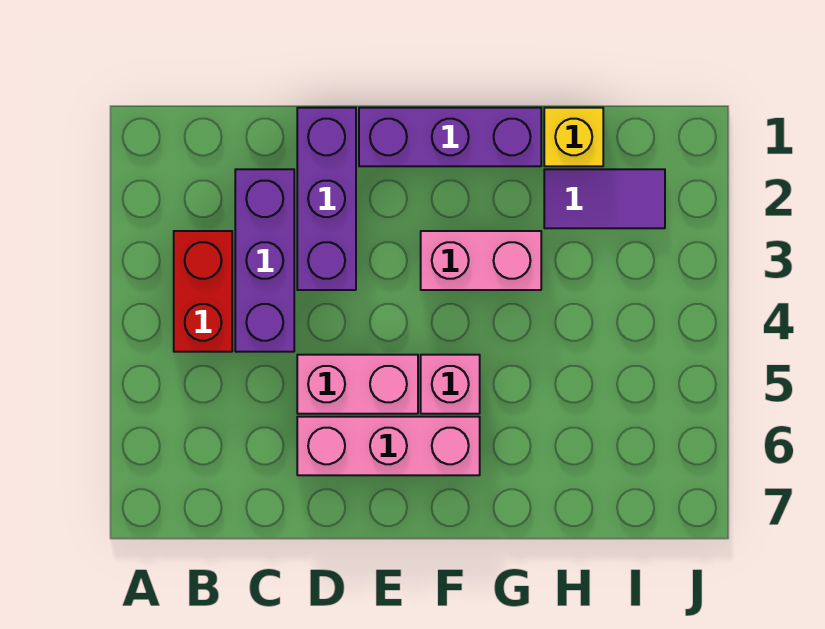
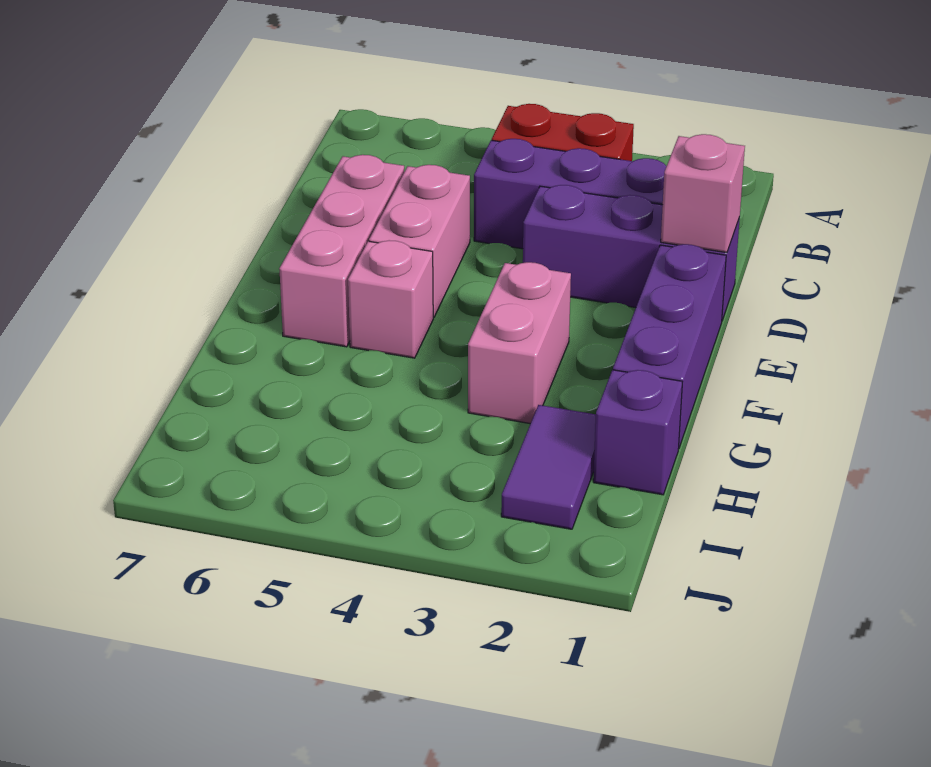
none -> pink brick D1 level 2
yellow brick H1 level 1 -> purple brick H1 level 1

